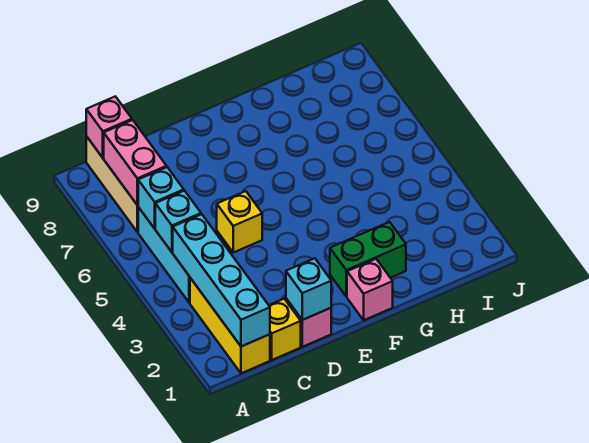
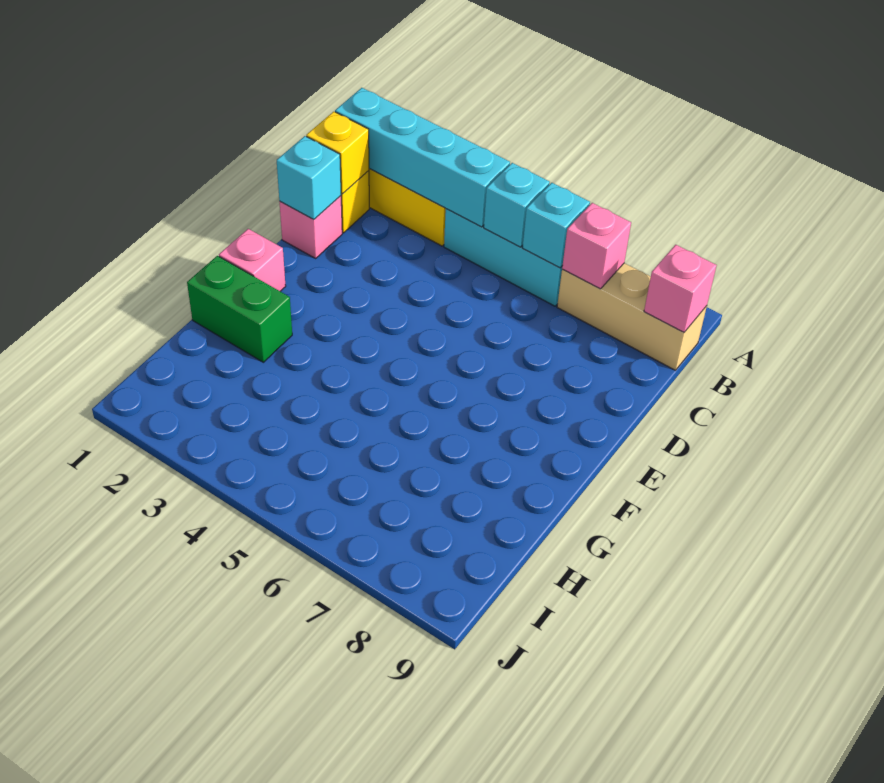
pink brick B7:B8 level 2 -> pink brick B7 level 2
yellow brick D5 level 1 -> yellow brick C1 level 2
green brick F2:G2 level 1 -> green brick G1:G2 level 1

